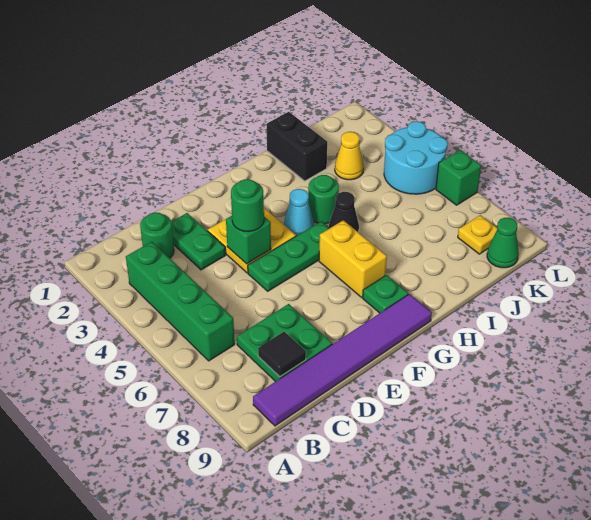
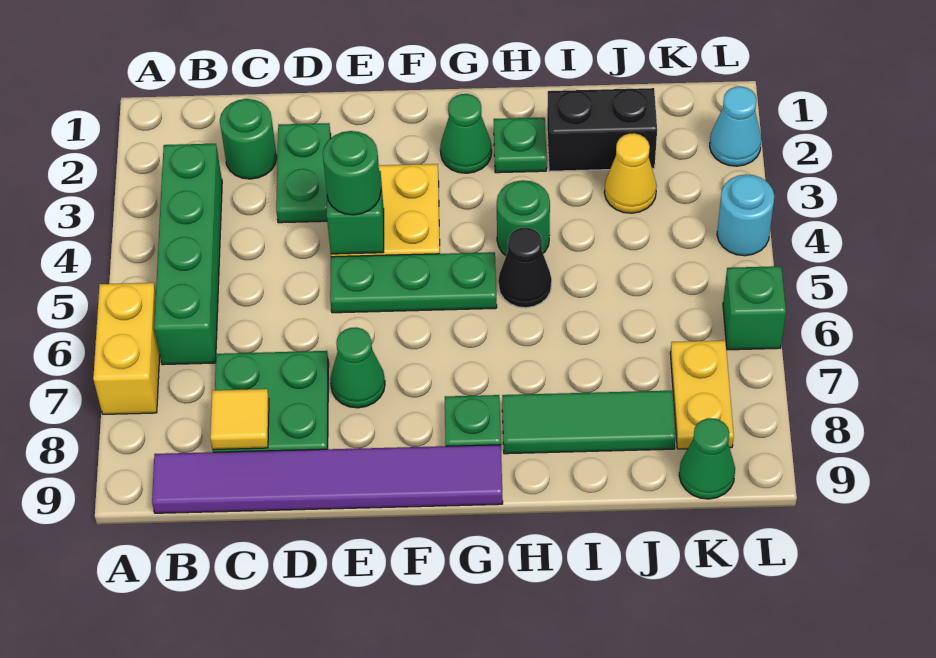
black tile C8 level 2 -> yellow tile C8 level 2
none -> green cone E7 level 1
none -> green cone G2 level 1
cyan cone G4 level 1 -> cyan cone L2 level 1
yellow brick G6:G7 level 1 -> yellow brick A6:A7 level 1
none -> green plate H2 level 1
none -> green tile H8:J8 level 1
black brick I1:I2 level 1 -> black brick I2:J2 level 1
cyan round brick K4:L5 level 1 -> cyan round brick L4 level 1
yellow plate K8 level 1 -> yellow plate K7:K8 level 1

